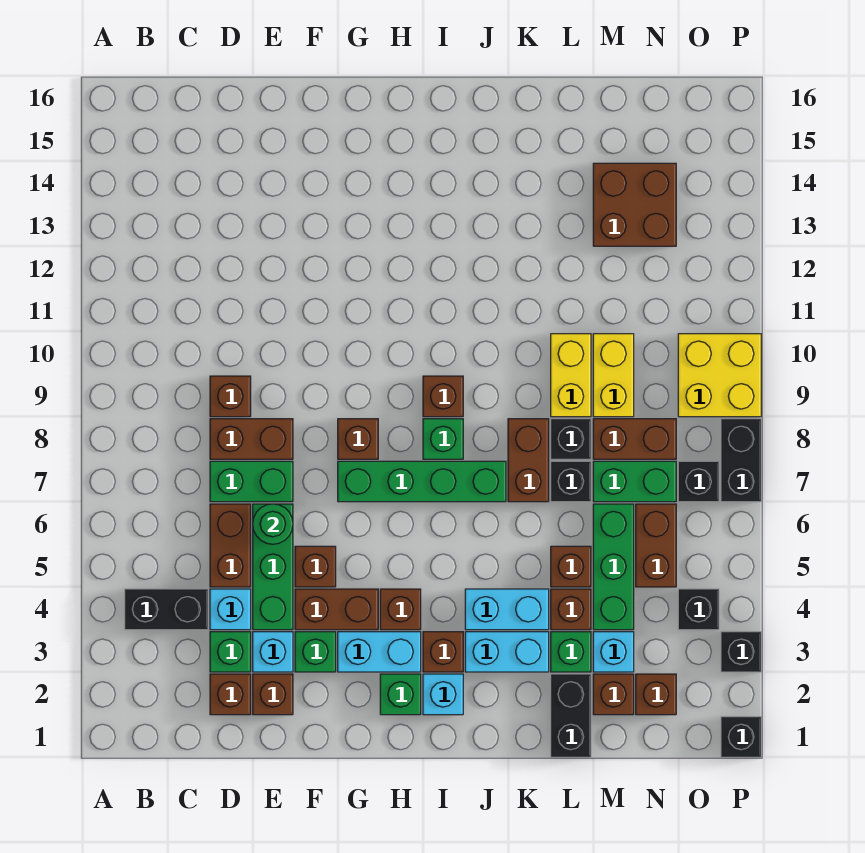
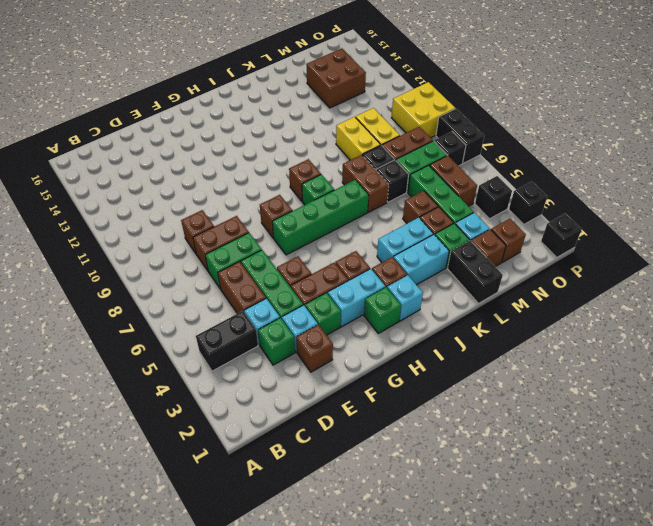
brown brick D2 level 1 -> none
green round brick E6 level 2 -> none

